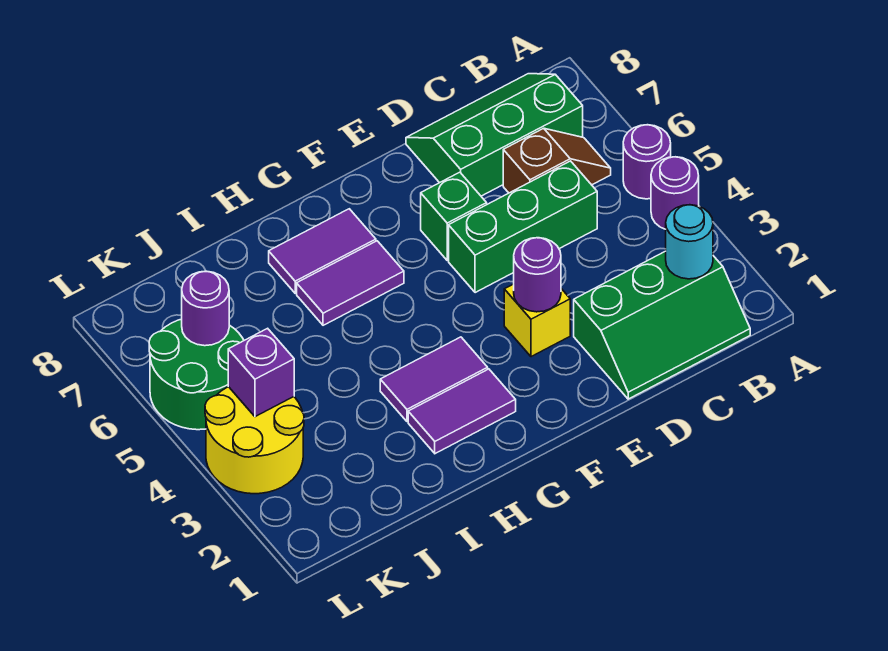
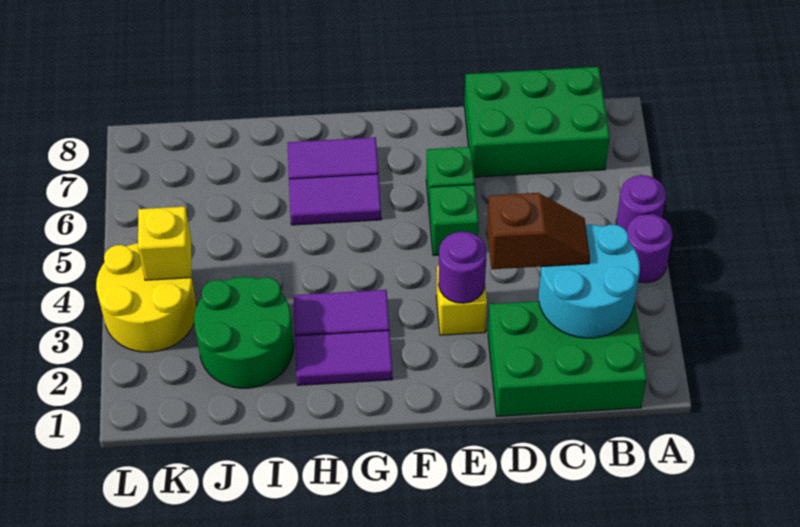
green slope B1:D2 level 1 top 2 -> green brick B1:D2 level 1
cyan round brick B2 level 2 -> cyan round brick B2:C3 level 2
brown slope B6:C6 level 1 top C -> brown slope C3:D3 level 3 top D
green slope B7:D8 level 1 top 7 -> green brick B7:D8 level 1
green brick C5:E5 level 1 -> green brick E5 level 1
purple brick K4 level 2 -> yellow brick K4 level 2
green round brick K5:L6 level 1 -> green round brick I2:J3 level 1
purple round brick K6 level 2 -> none

